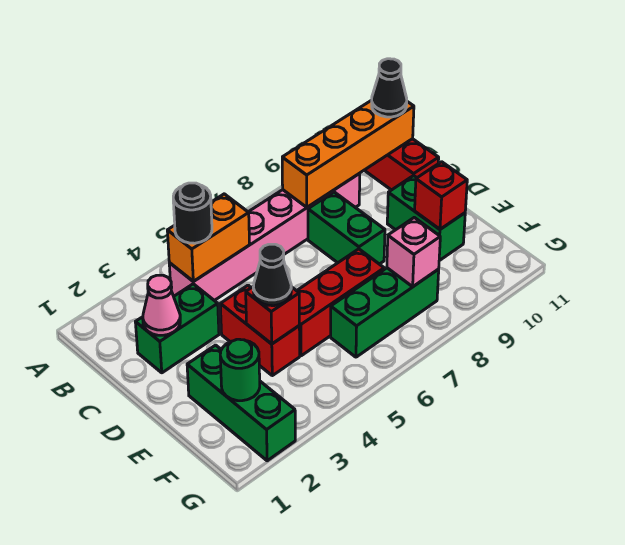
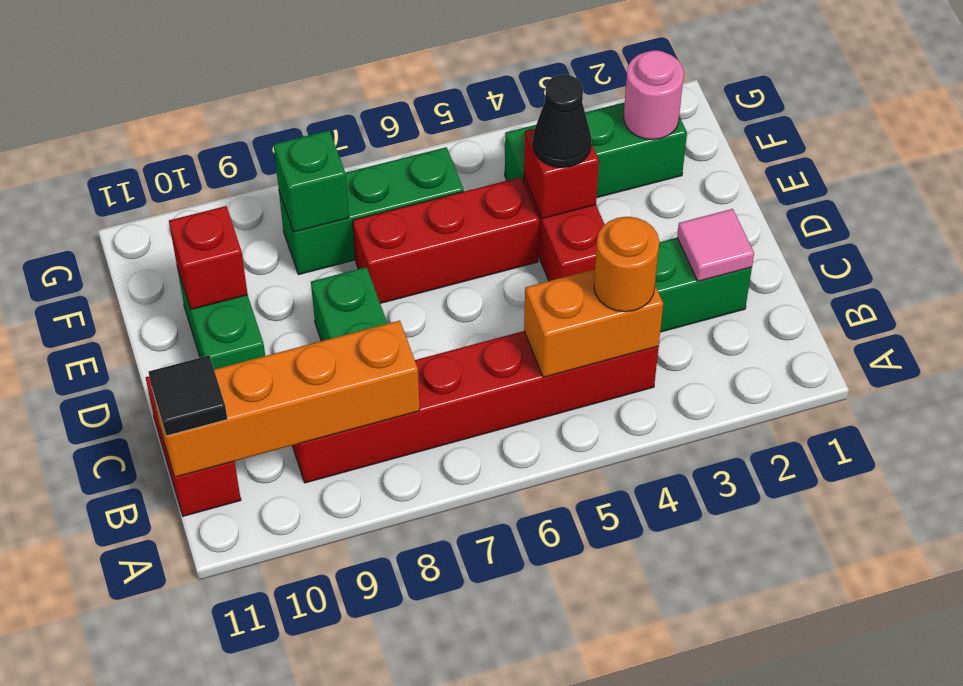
pink brick B4:B9 level 1 -> red brick B4:B9 level 1
black round brick B4 level 3 -> orange round brick B4 level 3
black cone B11 level 3 -> black tile B11 level 3
pink cone C2 level 2 -> pink tile C2 level 2
green brick E2:G2 level 1 -> green brick F2:F4 level 1
green round brick F2 level 2 -> pink round brick F2 level 2
pink brick F8 level 2 -> green brick F8 level 2

